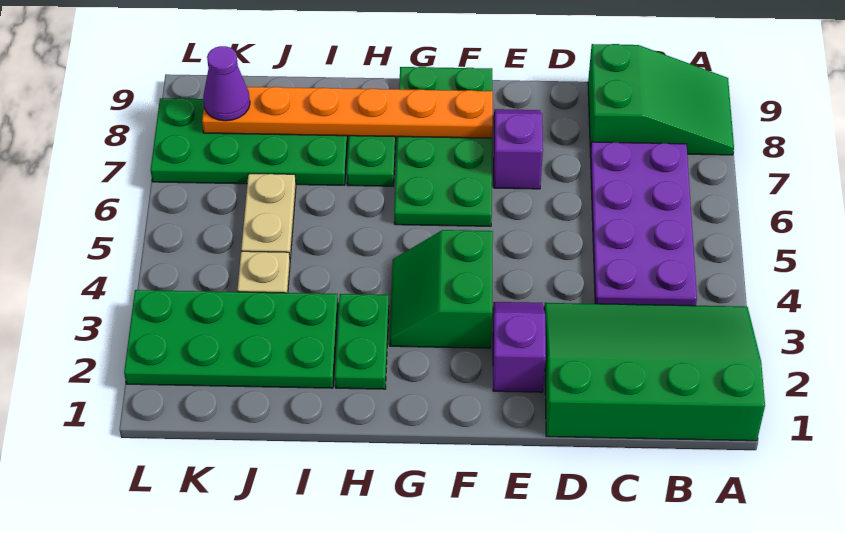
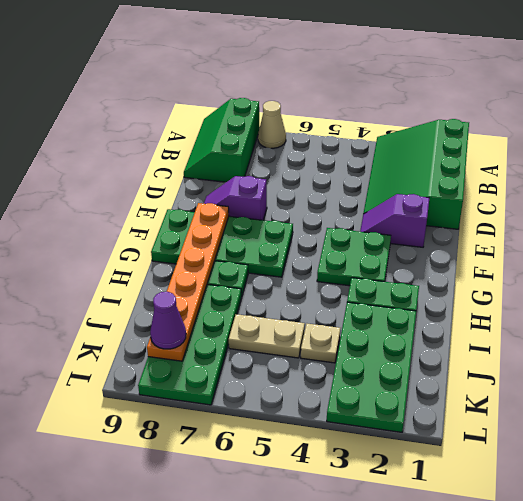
none -> tan cone A7 level 1
green slope A8:C9 level 1 top C -> green slope A8:C9 level 1 top 8
purple plate B4:C7 level 1 -> none
green slope F3:G4 level 1 top F -> green plate F3:G4 level 1

